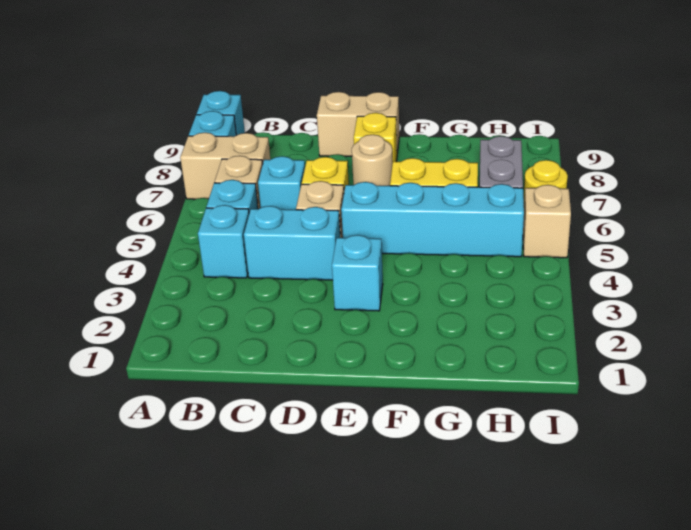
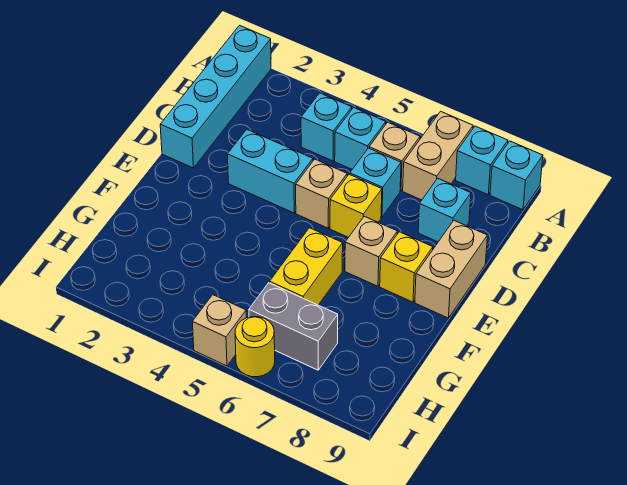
cyan brick C4:D4 level 1 -> cyan brick D3:D4 level 1
cyan brick E3 level 1 -> cyan brick C8 level 1
cyan brick E5:H5 level 1 -> cyan brick A1:D1 level 1
tan round brick E7 level 1 -> tan brick E7 level 1

